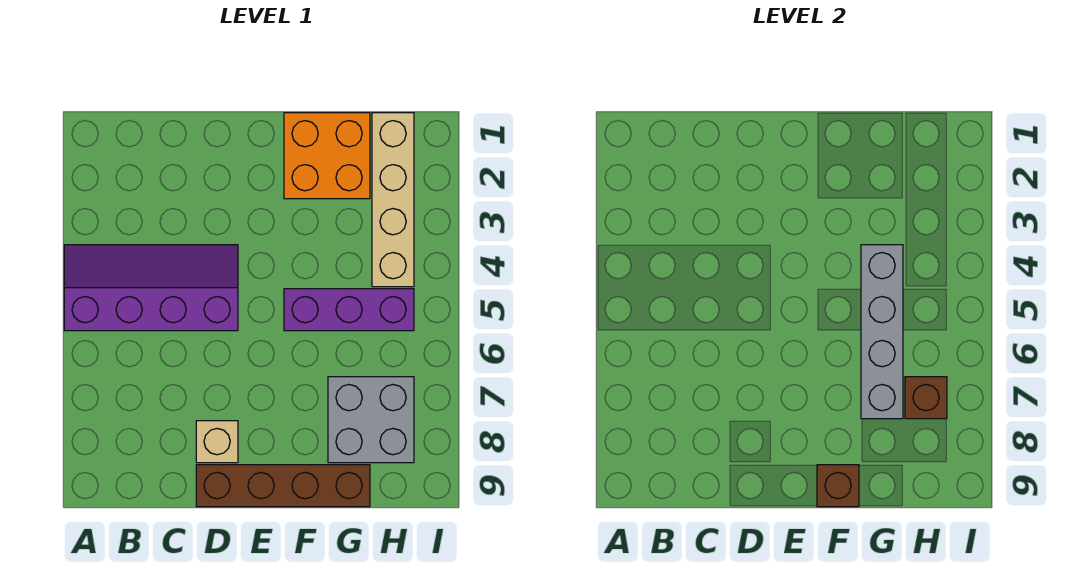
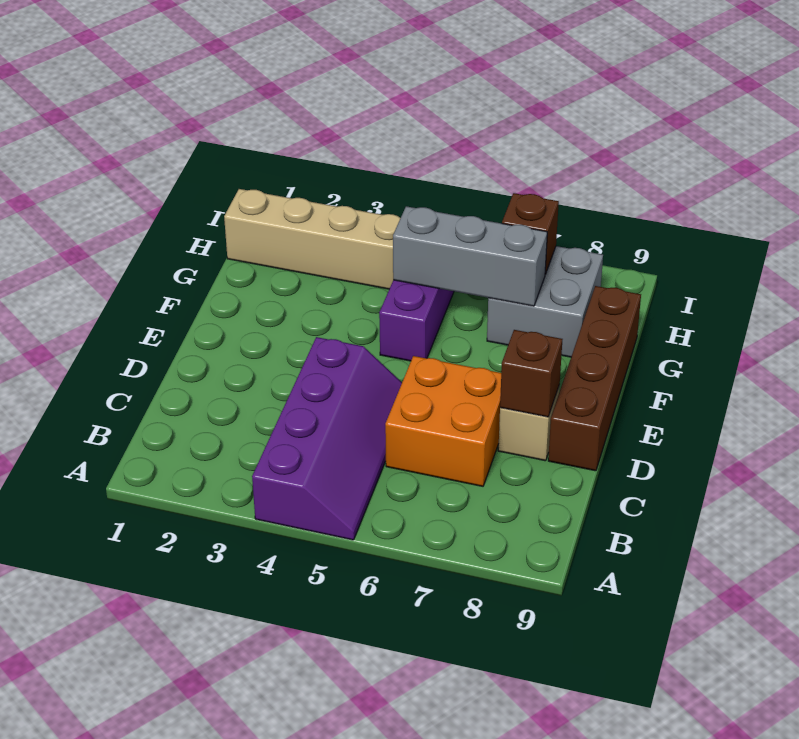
purple slope A4:D5 level 1 top 5 -> purple slope A4:D5 level 1 top 4
orange brick F1:G2 level 1 -> orange brick C6:D7 level 1
brown brick F9 level 2 -> brown brick D8 level 2
grey brick G4:G7 level 2 -> grey brick G5:G7 level 2

